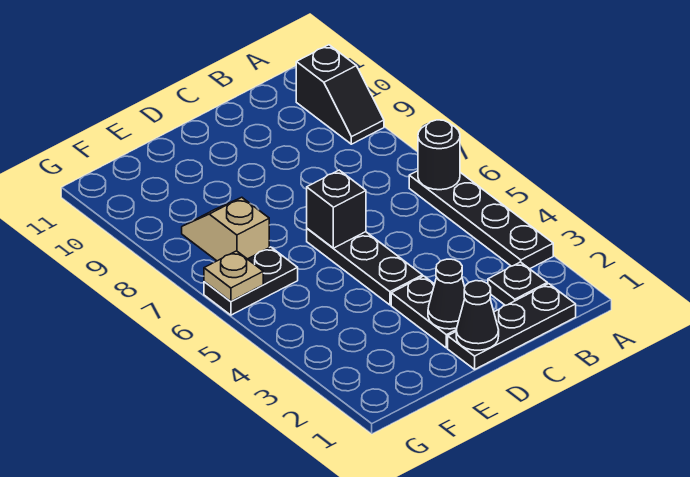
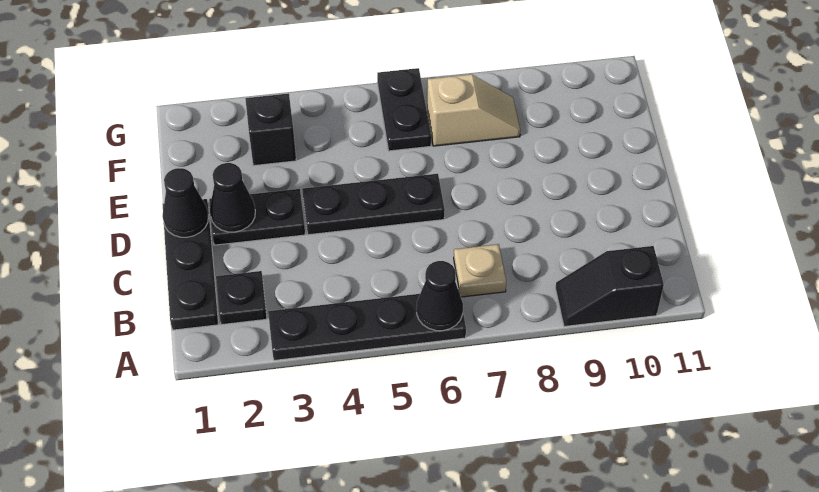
black round brick A6 level 2 -> black cone A6 level 2
black brick D6 level 2 -> black brick F3 level 1
tan plate G6 level 2 -> tan plate B7 level 1

